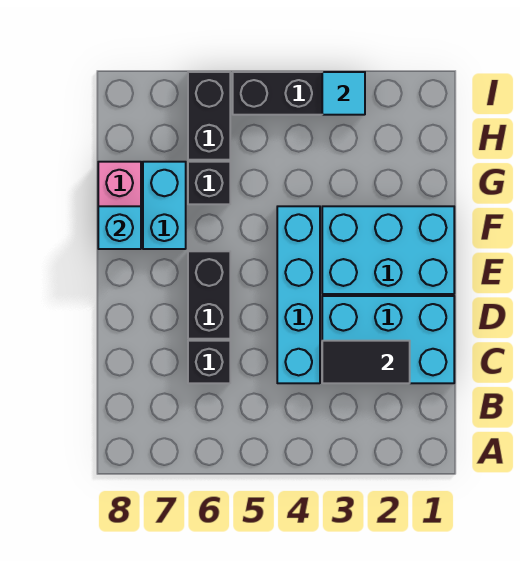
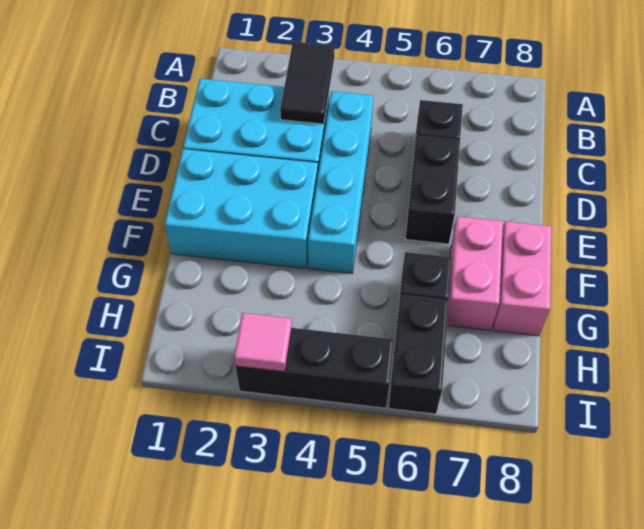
black tile C2:C3 level 2 -> black tile B3:C3 level 2
cyan brick F7:G7 level 1 -> pink brick F7:G7 level 1
cyan brick F8 level 2 -> none
cyan tile I3 level 2 -> pink tile I3 level 2

